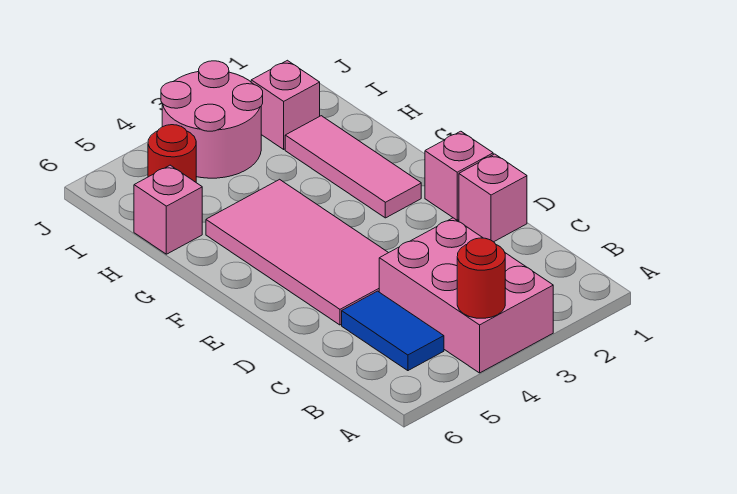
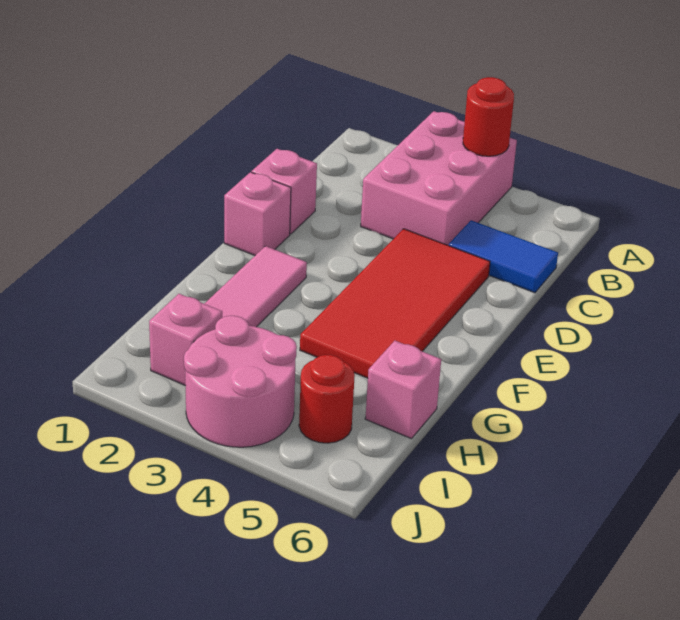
blue tile B5:C5 level 1 -> blue tile C5:C6 level 1
pink tile D4:G5 level 1 -> red tile D4:G5 level 1

